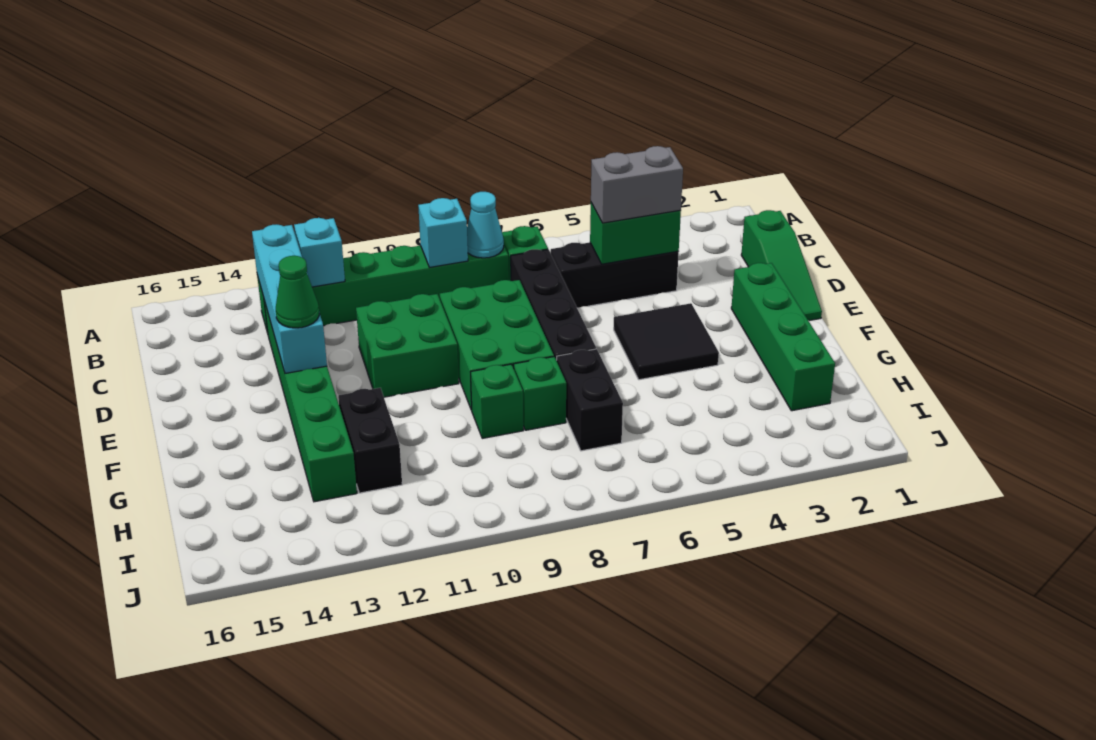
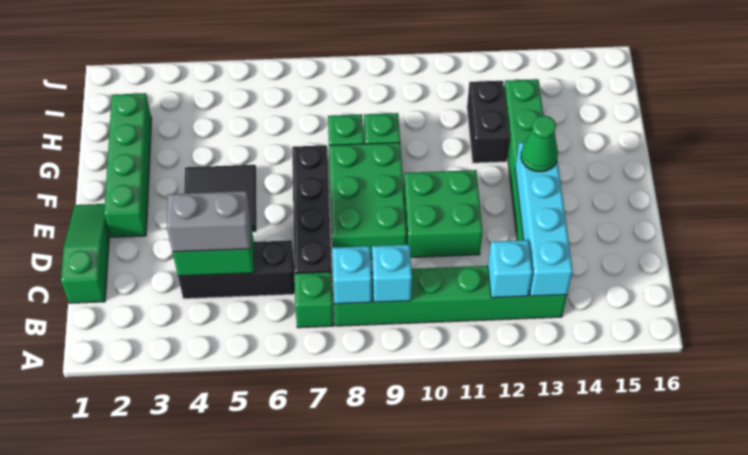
cyan cone B8 level 2 -> cyan brick B8 level 2
black brick G7:H7 level 1 -> none

